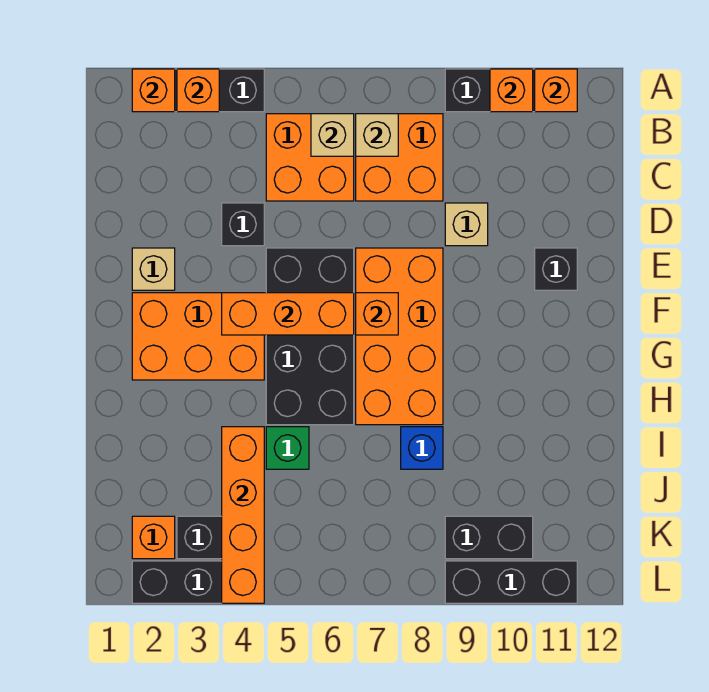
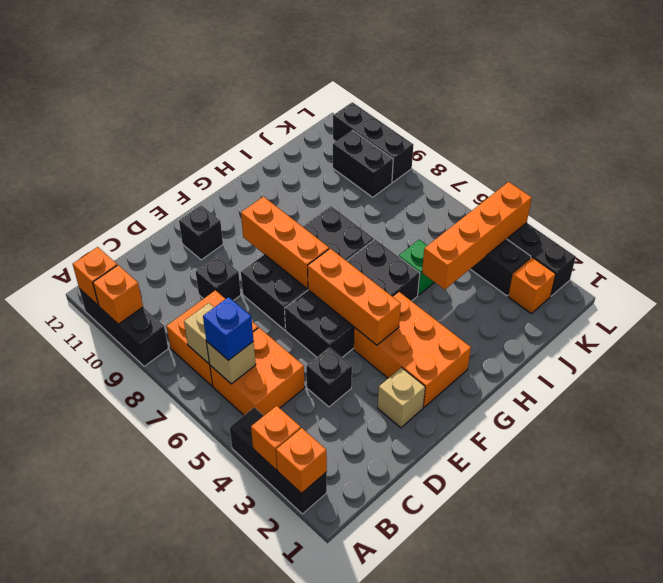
tan brick D9 level 1 -> black brick D9 level 1
orange brick E7:H8 level 1 -> black brick E7:H8 level 1
orange brick F7 level 2 -> orange brick F7:F9 level 2
blue brick I8 level 1 -> blue brick B6 level 3

